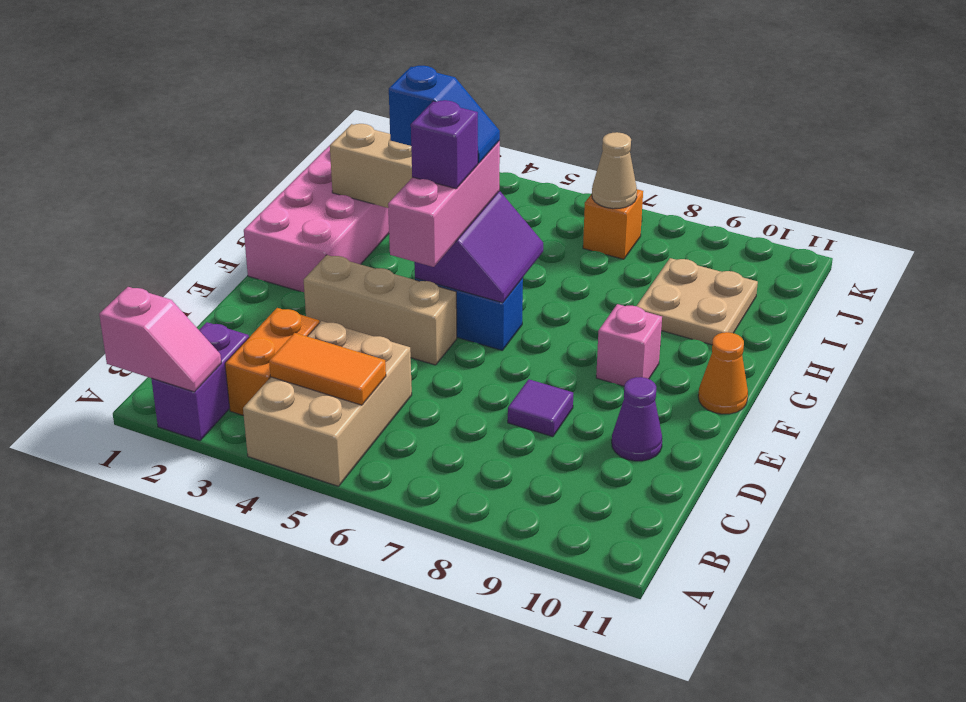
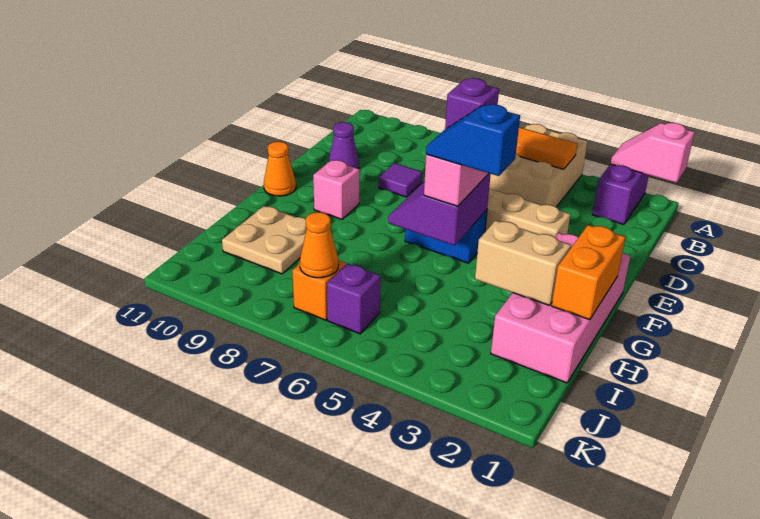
orange brick B3:C3 level 1 -> orange brick G1:H1 level 2
none -> purple brick J6 level 1
tan cone J7 level 2 -> orange cone J7 level 2

